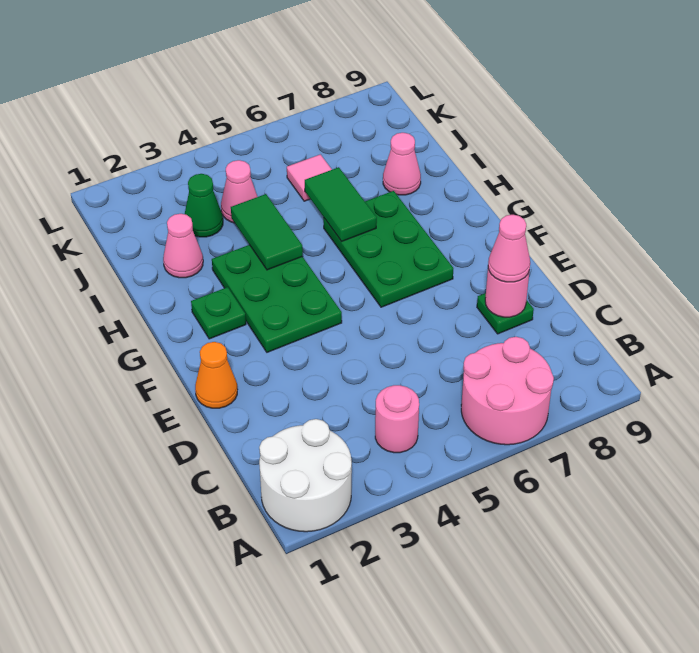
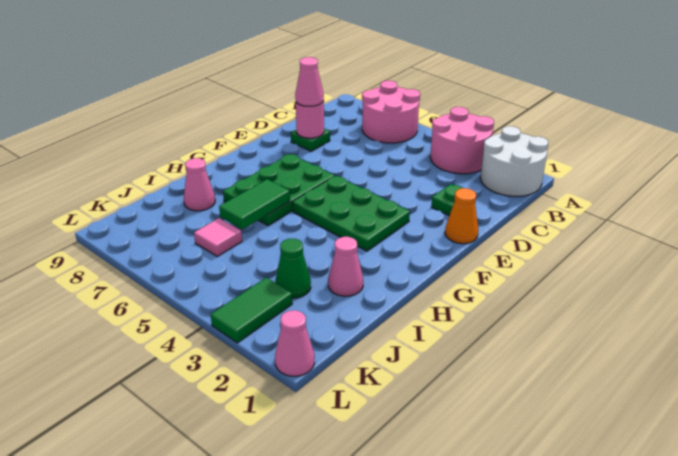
pink round brick B4 level 1 -> pink round brick A3:B4 level 1
green plate F3:H4 level 1 -> green plate F3:G5 level 1
green plate G2 level 1 -> green plate D2 level 1
green tile H4:I4 level 2 -> green tile K3:L3 level 1
pink cone J4 level 1 -> pink cone L1 level 1

